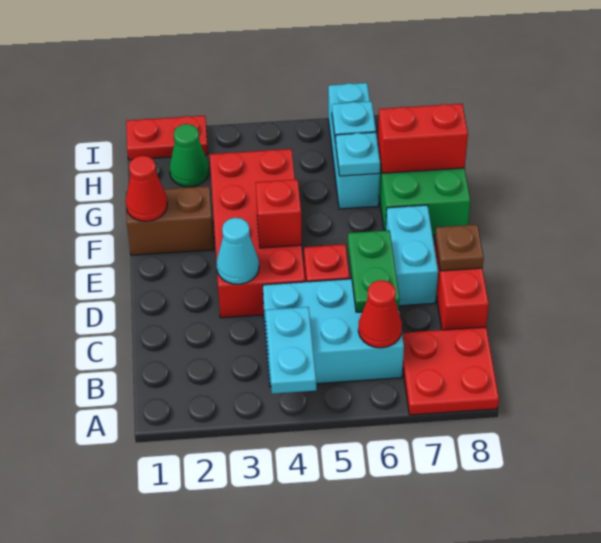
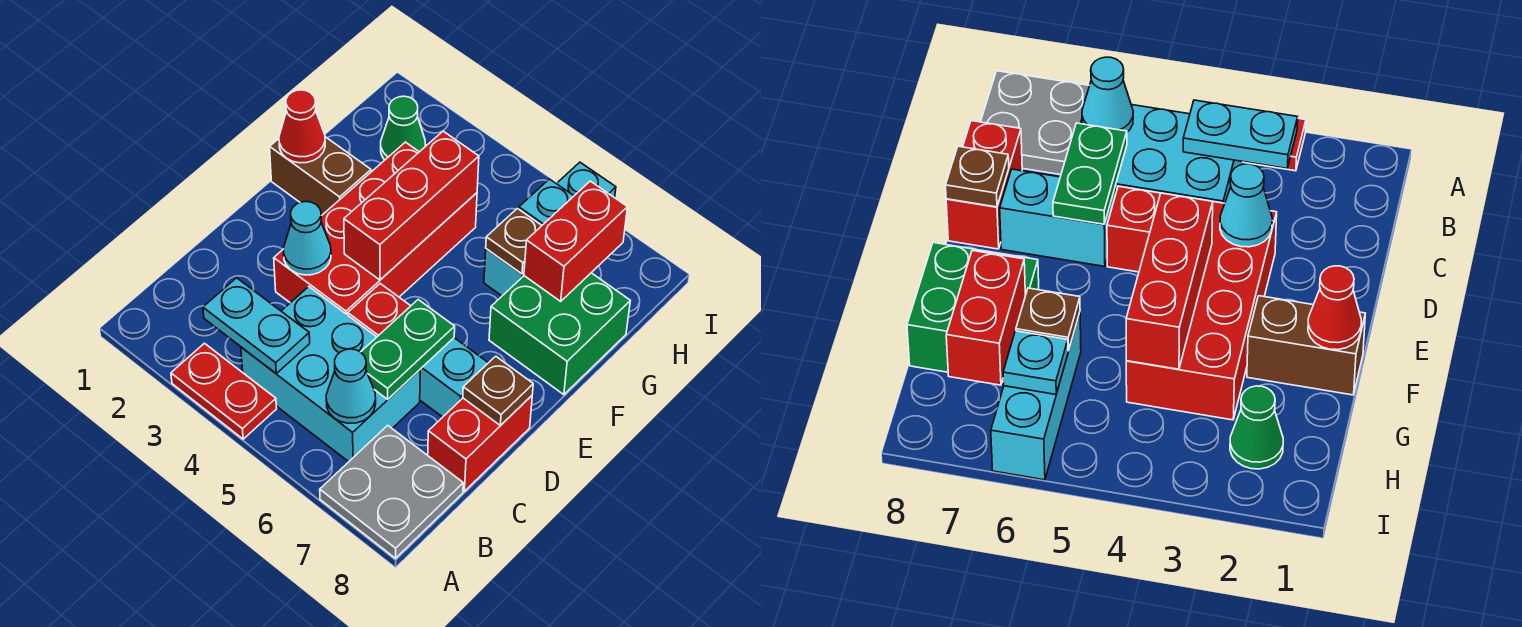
cyan plate A4:B4 level 2 -> cyan plate B3:B4 level 2
red plate A7:B8 level 1 -> grey plate A7:B8 level 1
red cone B6 level 2 -> cyan cone B6 level 2
cyan brick D7:E7 level 1 -> cyan brick D6:D7 level 1
red brick E4 level 2 -> red brick E4:G4 level 2
cyan plate G6 level 2 -> brown plate G6 level 2
red brick G7:G8 level 2 -> red brick G7:H7 level 2
red plate I1:I2 level 1 -> red plate A3:A4 level 1

